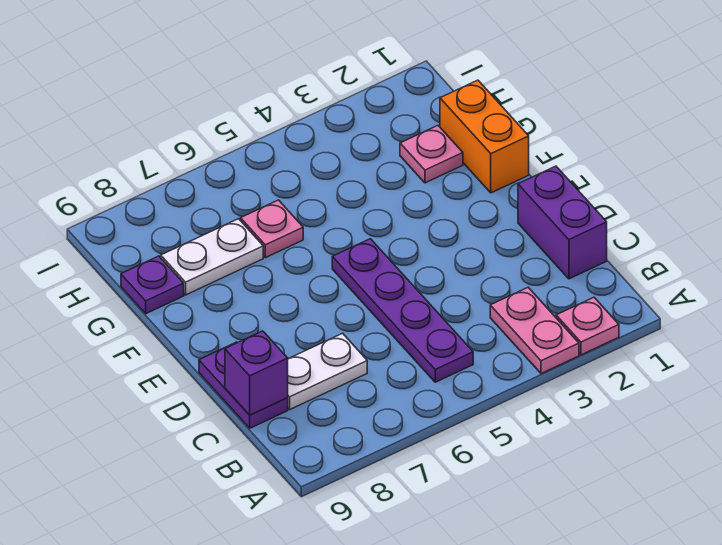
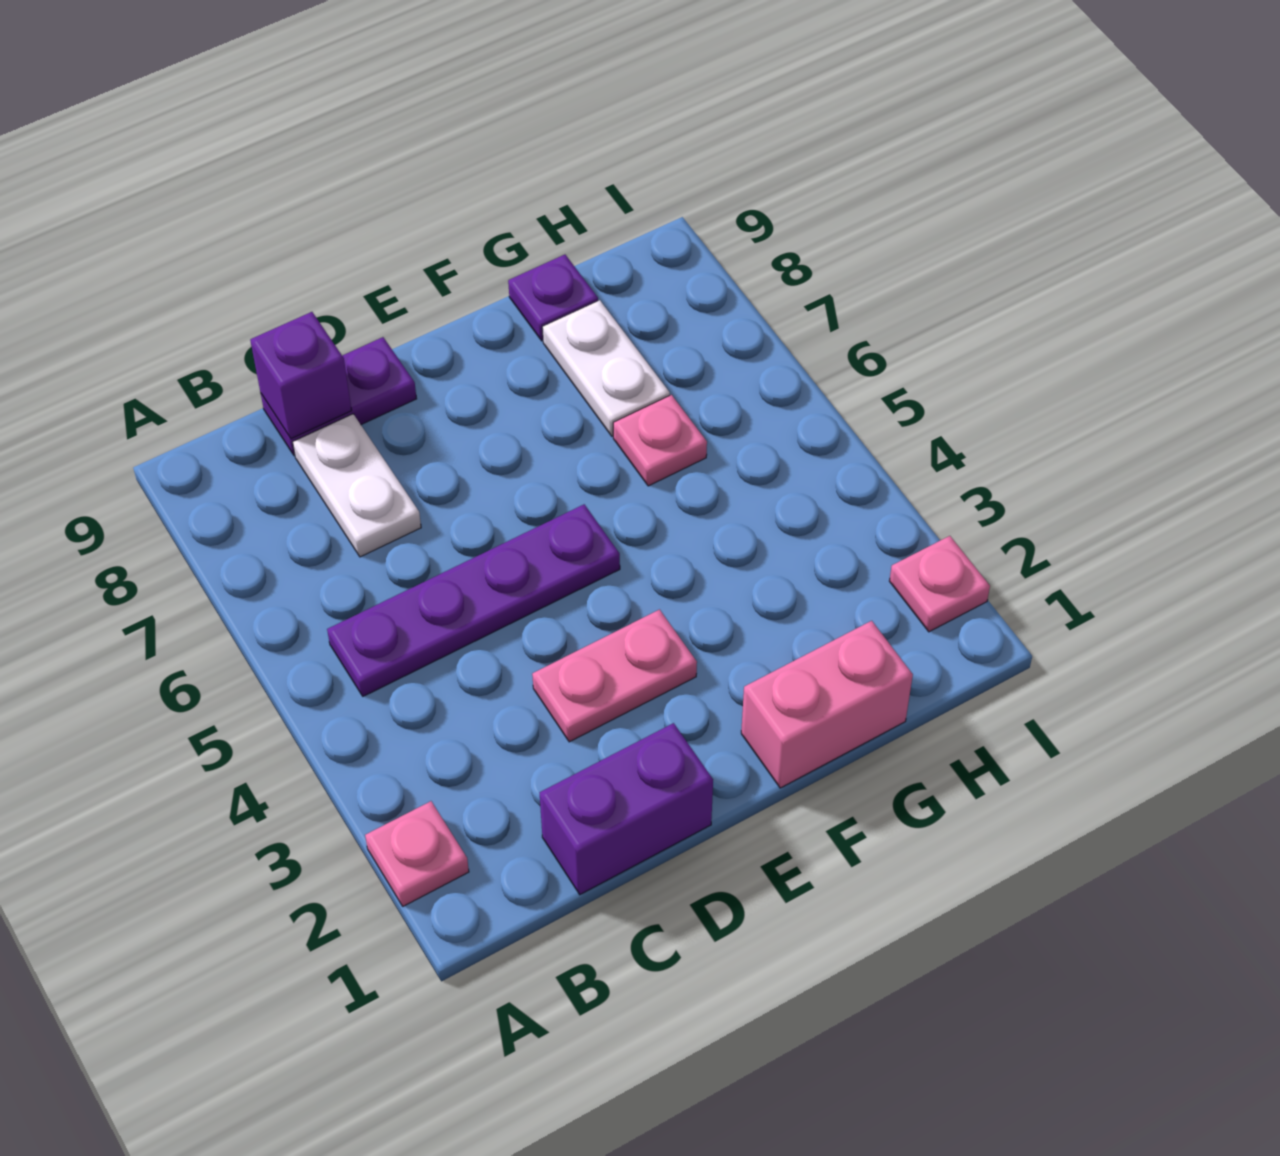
pink plate A3:B3 level 1 -> pink plate D3:E3 level 1
orange brick F1:G1 level 1 -> pink brick F1:G1 level 1
pink plate G2 level 1 -> pink plate I2 level 1

